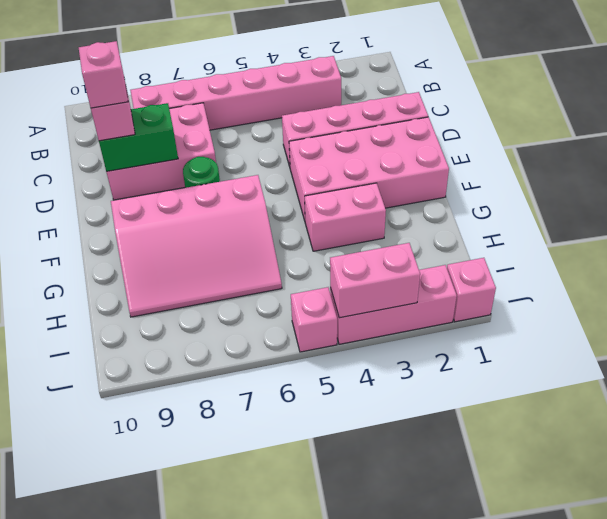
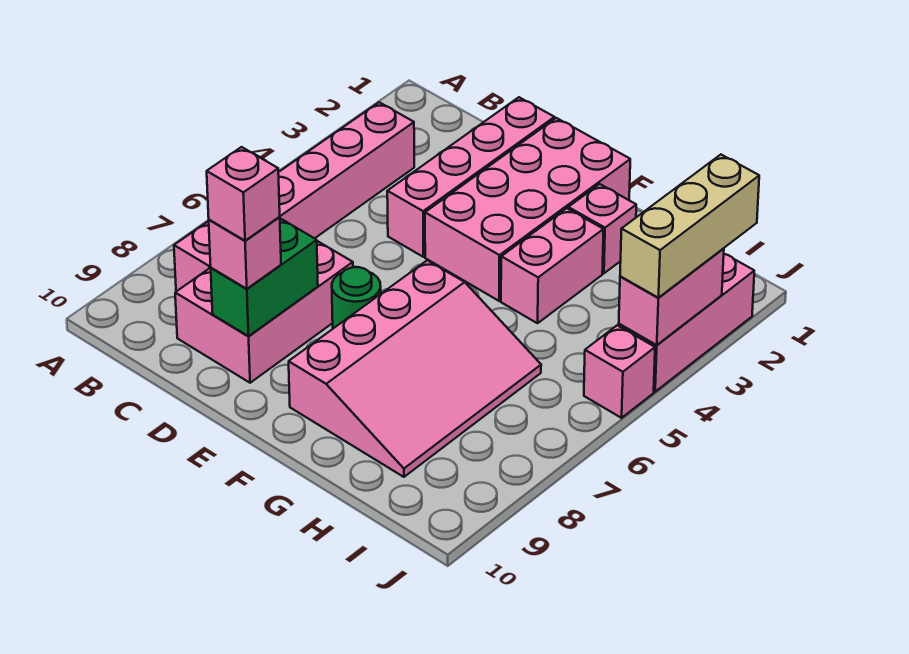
pink brick J1 level 1 -> pink brick G2 level 1
none -> tan brick J2:J4 level 3

